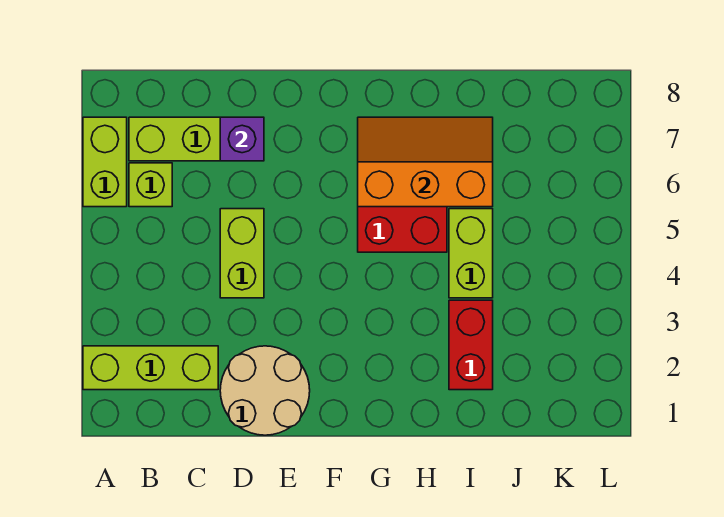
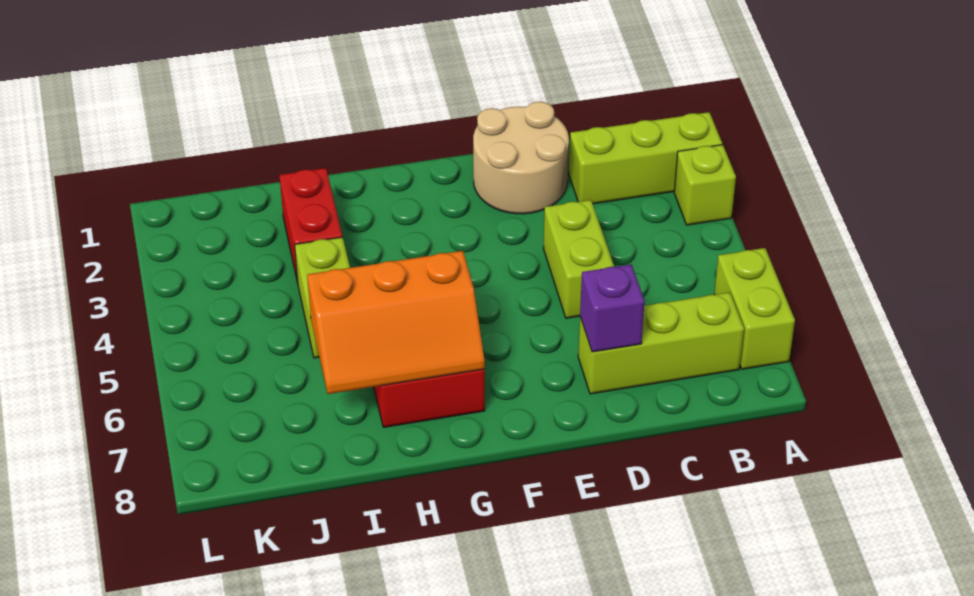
lime brick B6 level 1 -> lime brick A3 level 1

